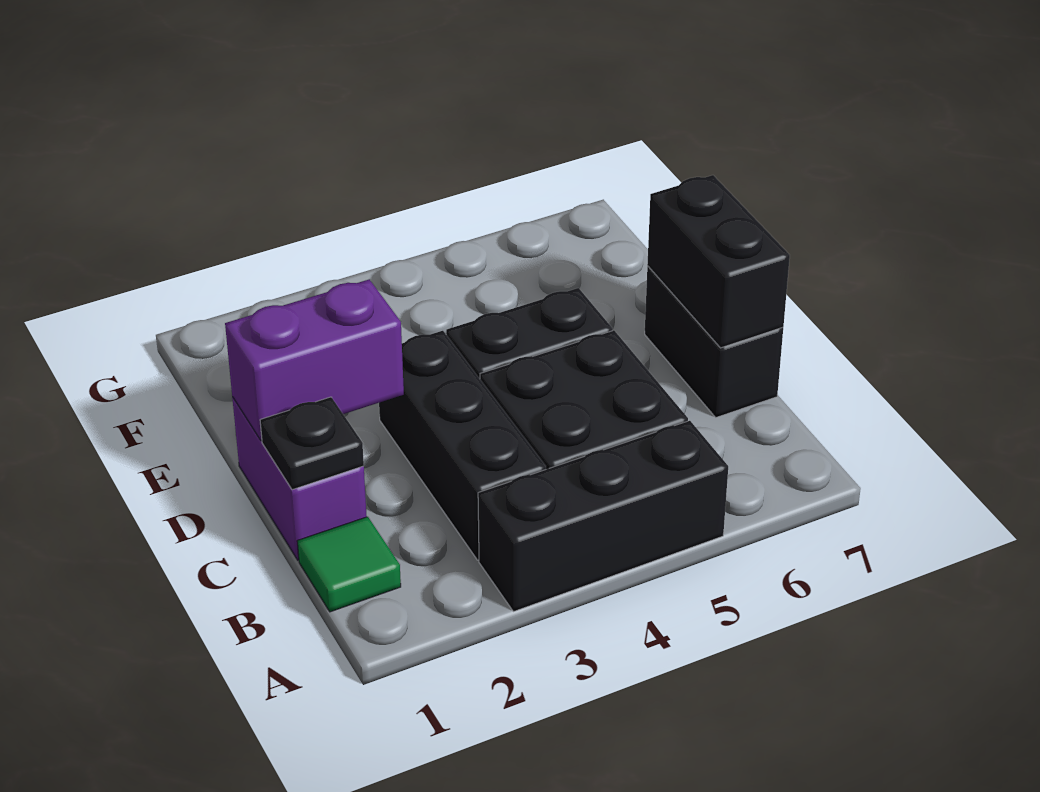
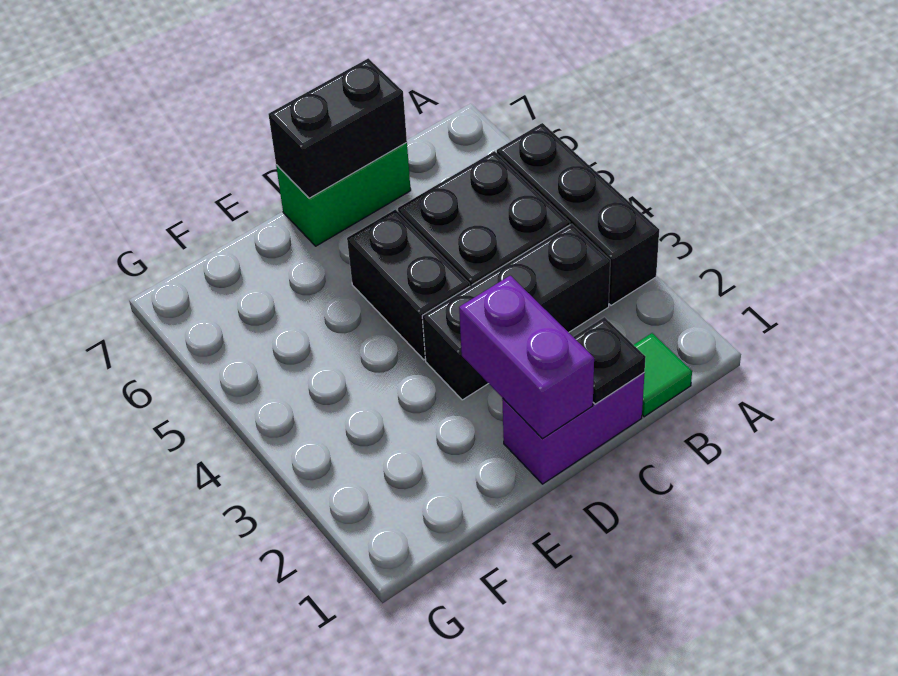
black brick C7:D7 level 1 -> green brick C7:D7 level 1

